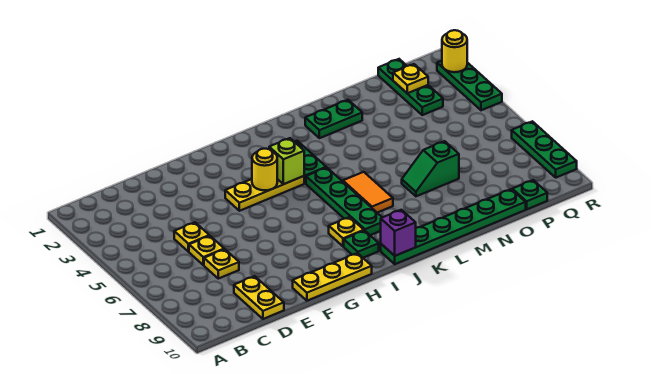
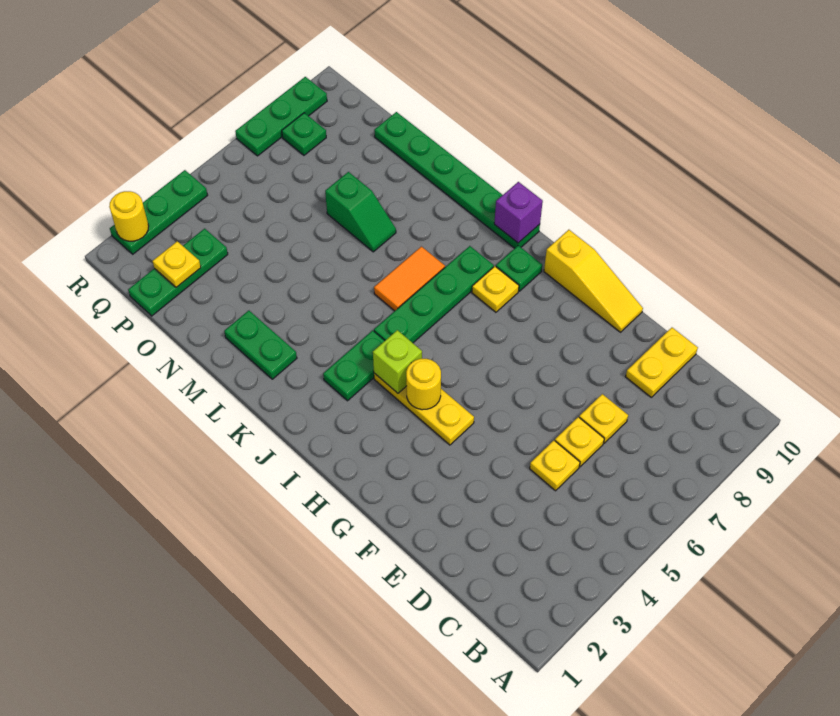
yellow plate F10:H10 level 1 -> yellow slope F10:H10 level 1 top H
green plate P10 level 1 -> green plate Q8 level 1

